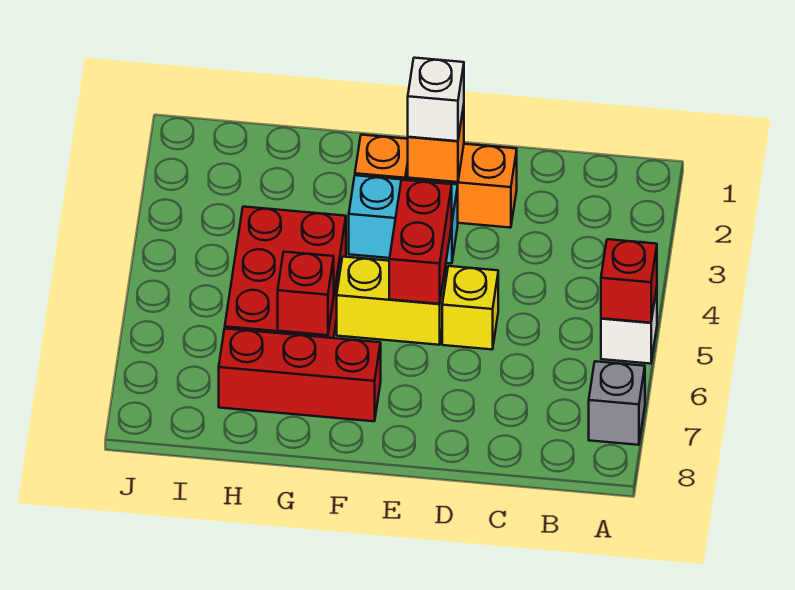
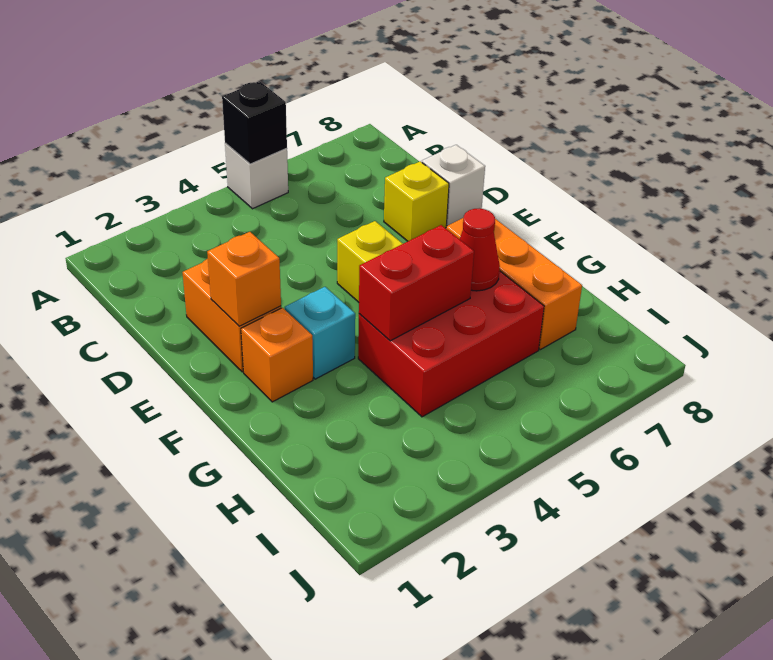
red brick A5 level 2 -> black brick A5 level 2
grey brick A7 level 1 -> none
yellow brick D5 level 1 -> yellow brick D7 level 1
white brick E2 level 3 -> white brick D8 level 1
cyan brick E3:F3 level 1 -> cyan brick F3 level 1
red brick E4:E5 level 2 -> red brick G4:G5 level 2
red brick F7:H7 level 1 -> orange brick F7:H7 level 1
red brick G6 level 2 -> red cone G6 level 2

